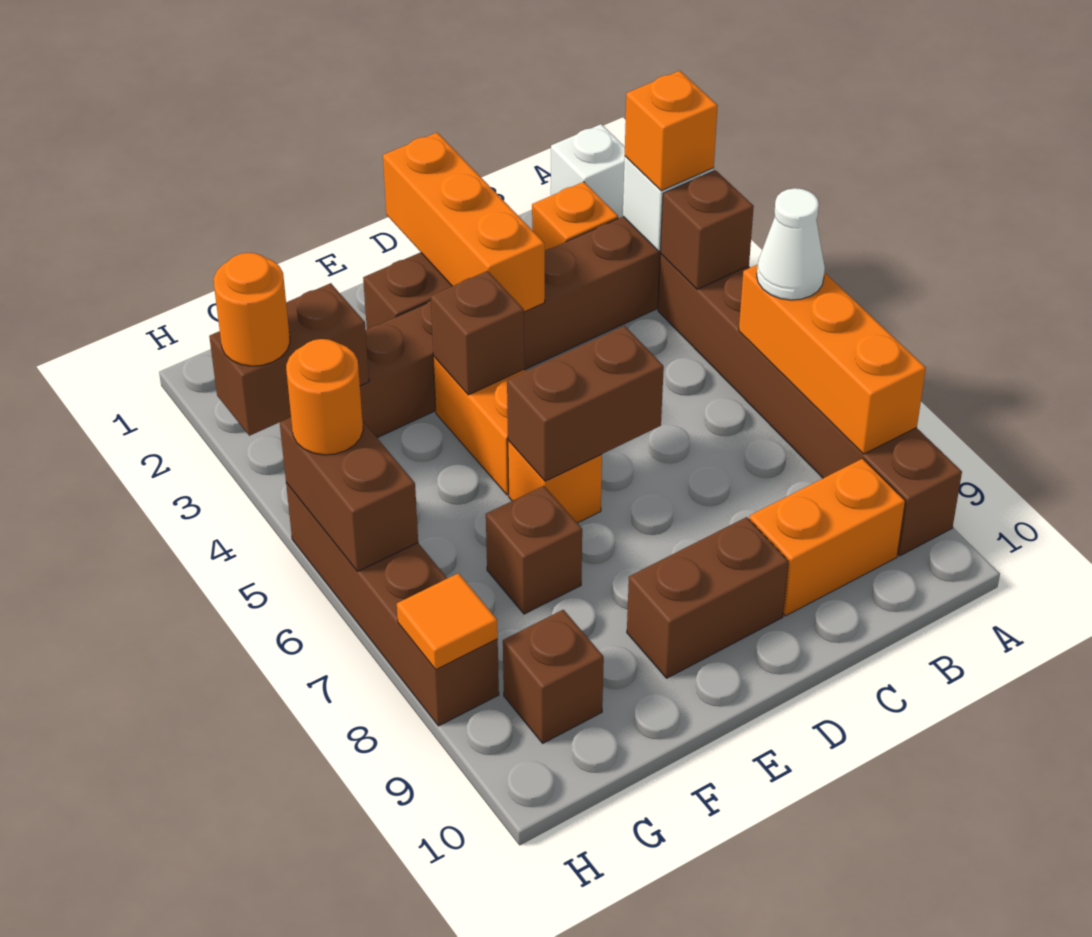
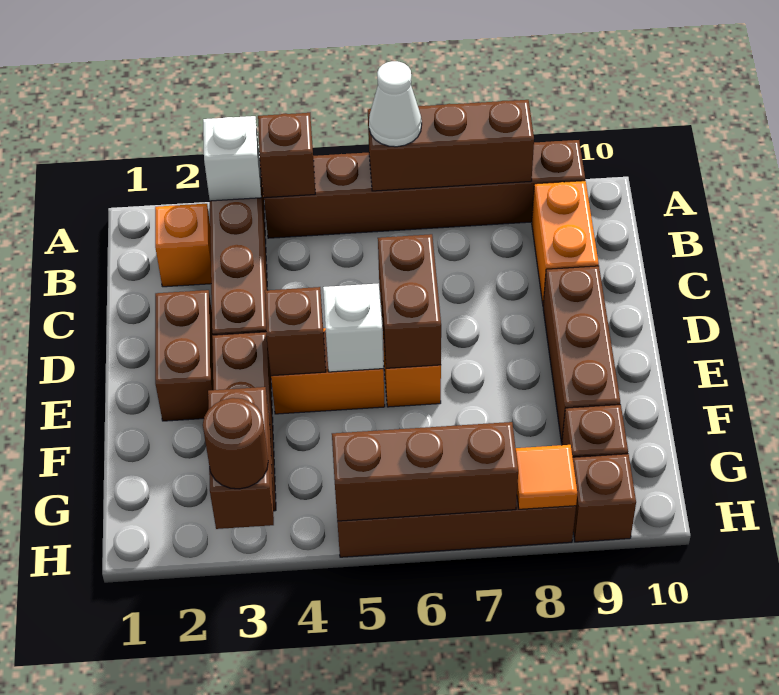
white brick A1 level 1 -> white brick E5 level 2
orange brick A3 level 3 -> none
orange brick A6:A8 level 2 -> brown brick A6:A8 level 2
orange brick D1:D3 level 2 -> none
brown brick D9:E9 level 1 -> brown brick D9:F9 level 1
brown brick F7 level 1 -> brown brick H9 level 1
orange round brick H3 level 3 -> brown round brick H3 level 3
brown brick H5:H6 level 2 -> brown brick H5:H7 level 2
orange round brick H5 level 3 -> none

